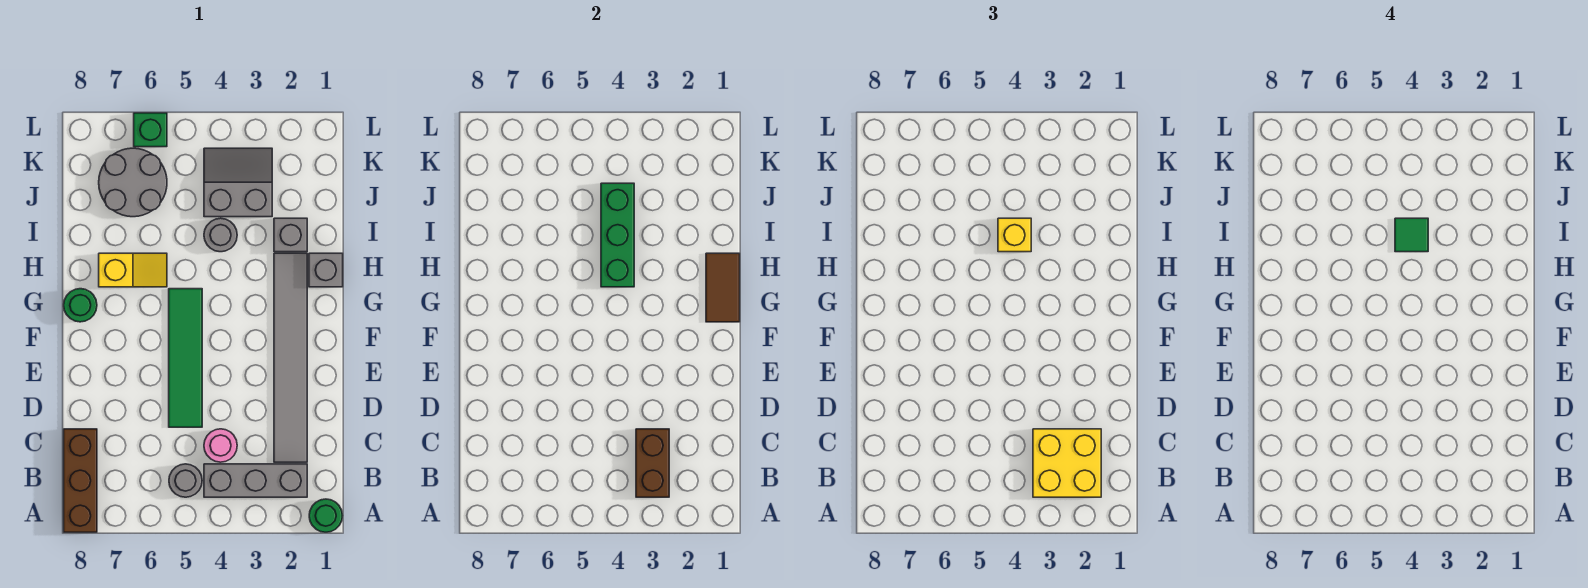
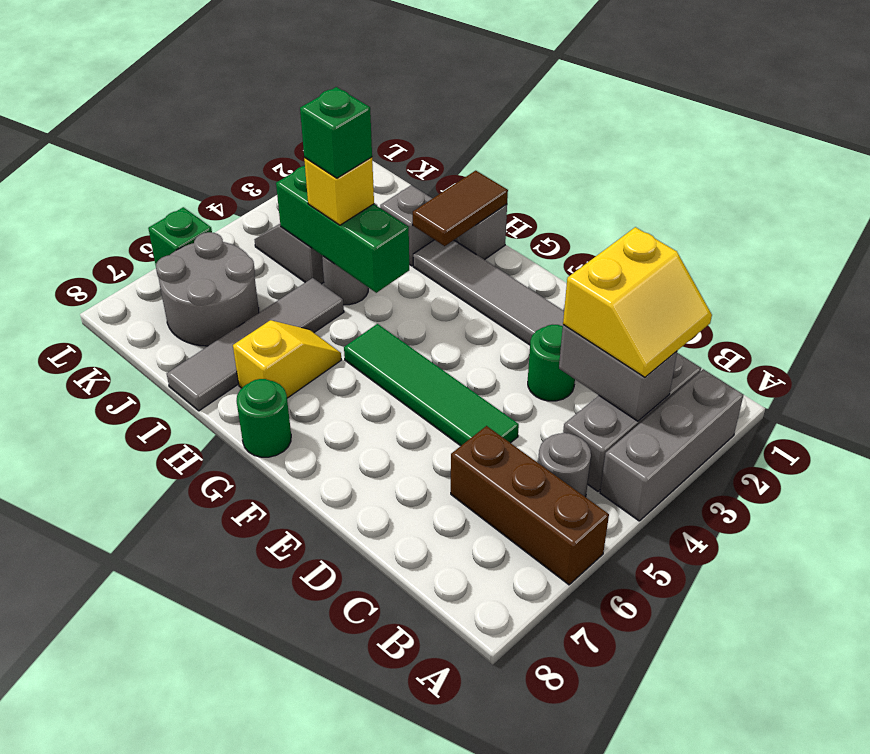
green round brick A1 level 1 -> green round brick D3 level 1
none -> grey brick A2:A4 level 1
brown brick A8:C8 level 1 -> brown brick A6:C6 level 1
yellow brick B2:C3 level 3 -> yellow slope B2:C3 level 3 top C
brown brick B3:C3 level 2 -> grey brick B3:C3 level 2
pink round brick C4 level 1 -> none
brown tile G1:H1 level 2 -> brown tile H1:H2 level 2
green tile I4 level 4 -> green brick I4 level 4
none -> grey tile I5:I8 level 1

